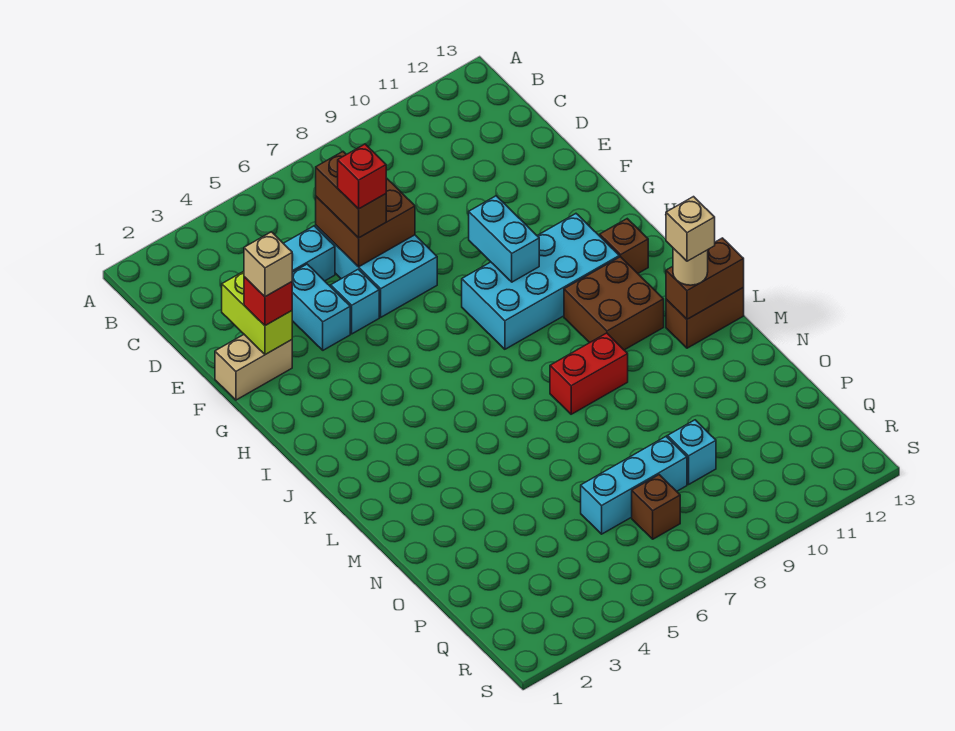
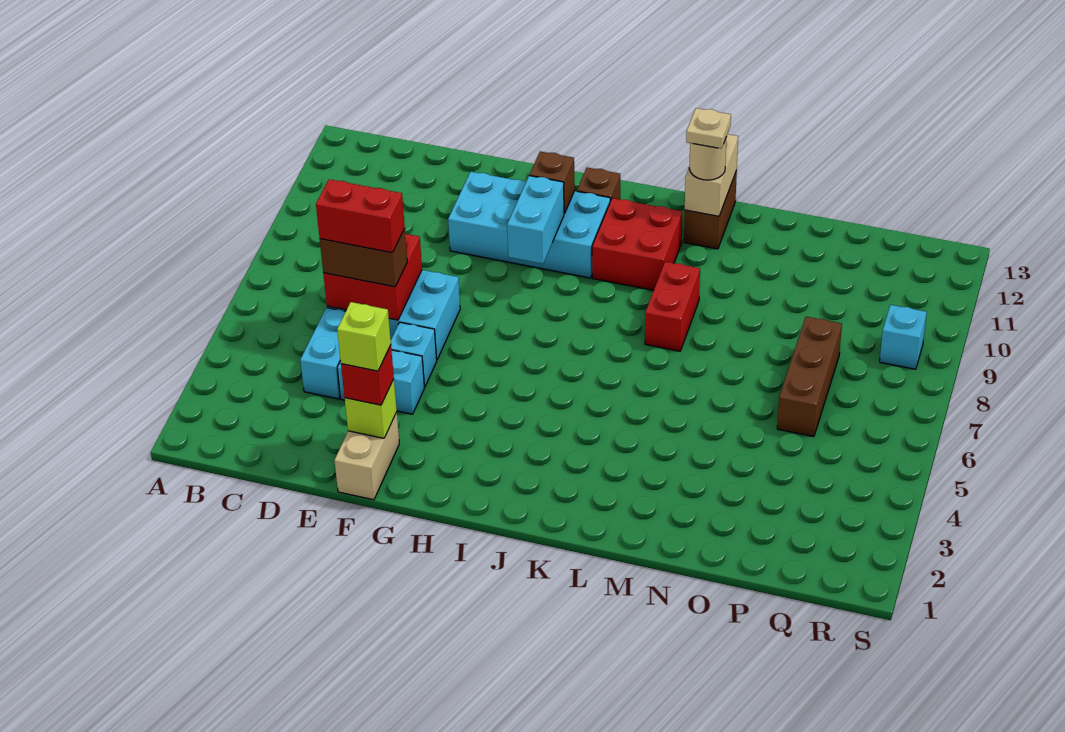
brown brick D6:E7 level 2 -> red brick D6:E7 level 2
lime brick E2:F2 level 2 -> lime brick F2 level 2
red brick E6 level 4 -> red brick D6:E6 level 4
tan brick F2 level 4 -> lime brick F2 level 4
cyan brick G9:H9 level 2 -> cyan brick H9:H10 level 2
cyan brick H8:I11 level 1 -> cyan brick F10:I11 level 1
brown brick J10:K11 level 1 -> red brick J10:K11 level 1
brown brick L12:L13 level 2 -> tan brick L12:L13 level 2
tan brick L12 level 4 -> tan plate L12 level 4
cyan brick P6:P8 level 1 -> brown brick P6:P8 level 1
cyan brick P9 level 1 -> cyan brick R9 level 1
brown brick Q7 level 1 -> brown brick H11 level 2

